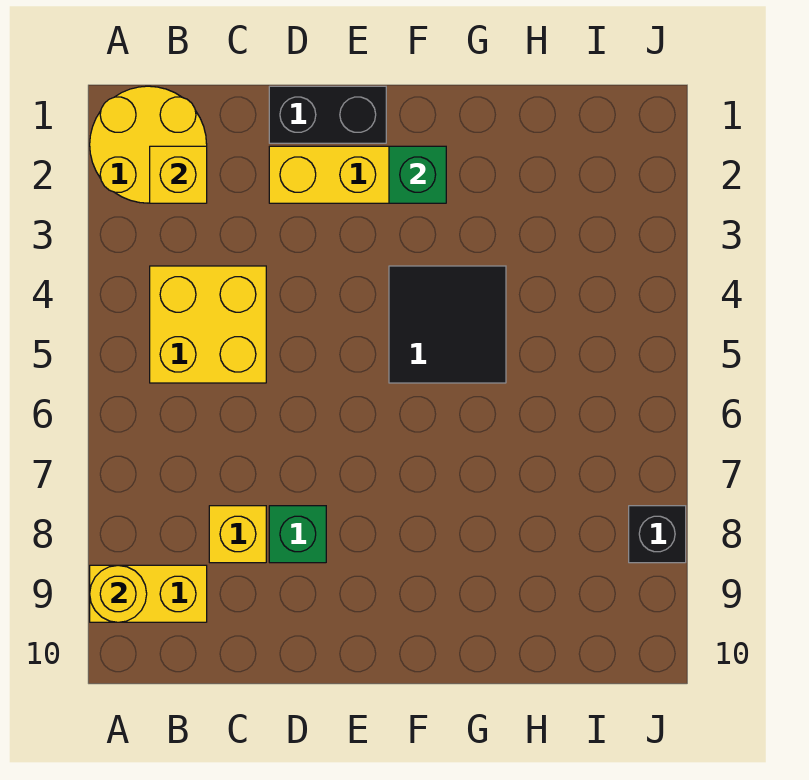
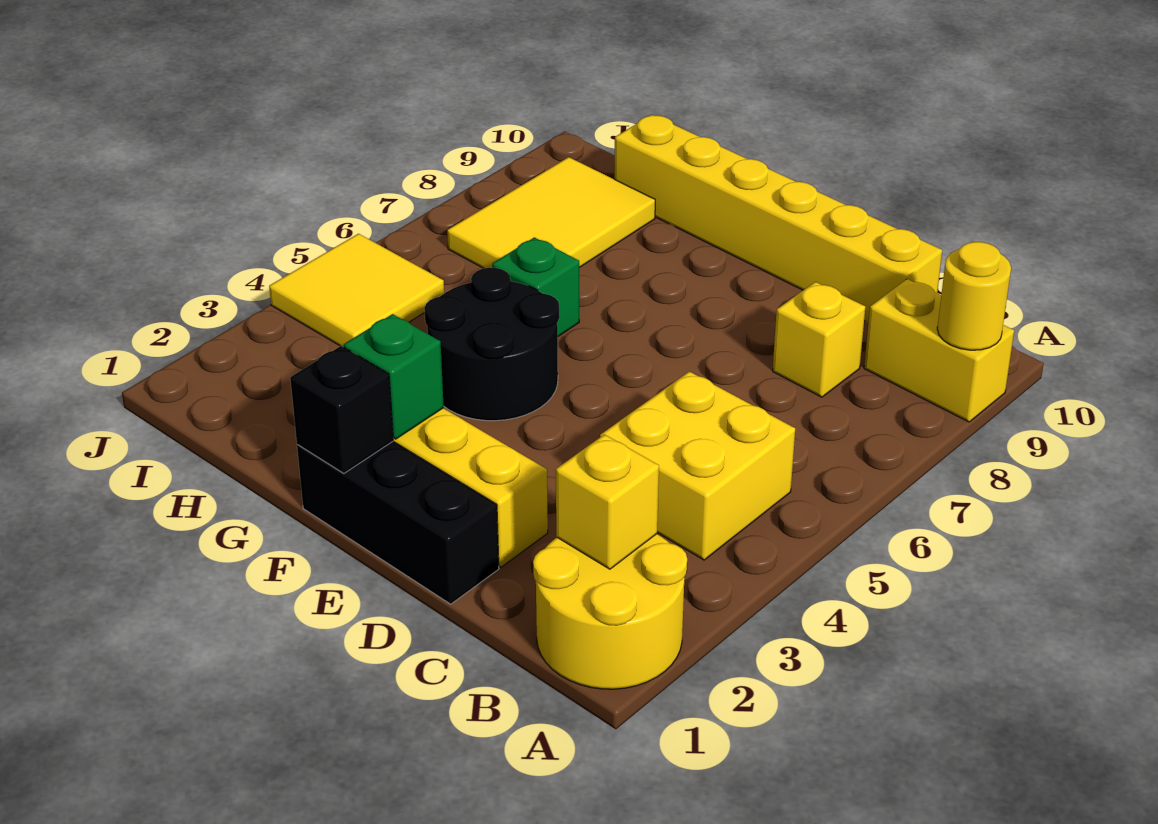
none -> yellow brick C10:H10 level 1
black brick D1:E1 level 1 -> black brick D1:F1 level 1
green brick D8 level 1 -> green brick G6 level 1
black tile F4:G5 level 1 -> black round brick F4:G5 level 1
none -> yellow tile H7:I9 level 1
none -> yellow tile I4:J5 level 1
black brick J8 level 1 -> black brick F1 level 2

